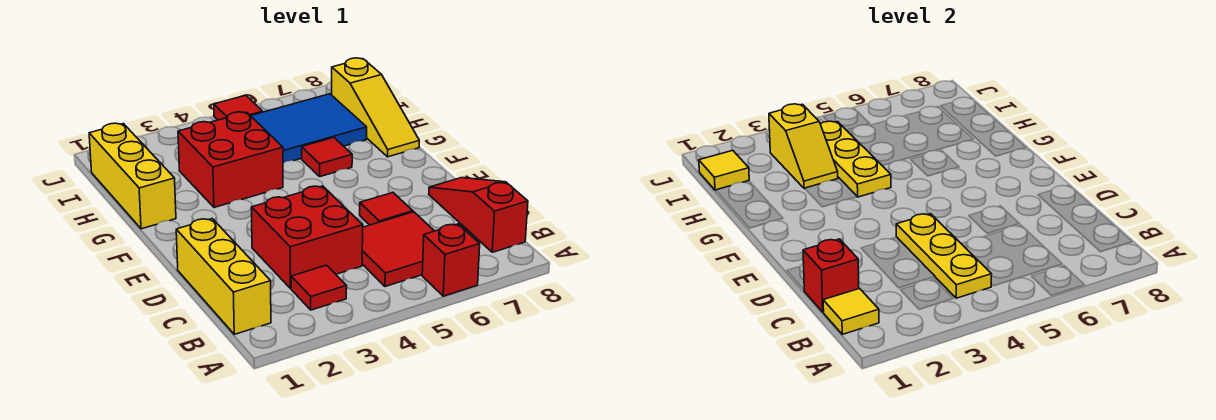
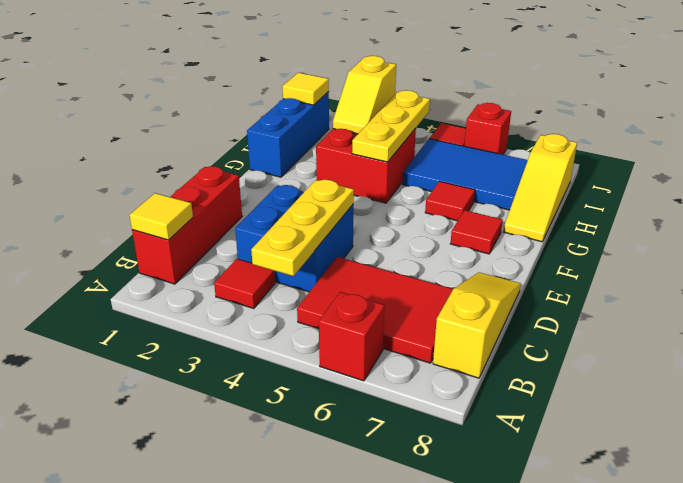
yellow brick B1:D1 level 1 -> red brick B1:D1 level 1
red tile B5:C6 level 1 -> red tile B5:C7 level 1
red slope B8:D8 level 1 top B -> yellow slope B8:D8 level 1 top B
red brick C1 level 2 -> red brick J6 level 1
red brick C3:D4 level 1 -> blue brick C3:D4 level 1
red tile D6 level 1 -> red tile F7 level 1
yellow brick G1:I1 level 1 -> blue brick G1:I1 level 1

